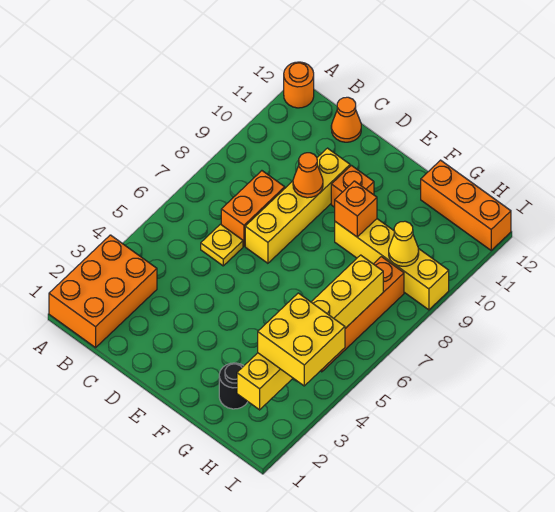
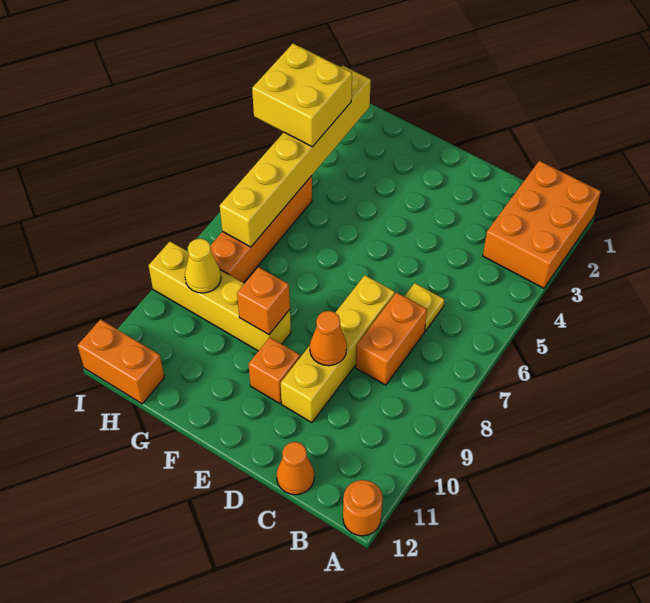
black round brick G2 level 1 -> none
orange brick G12:I12 level 1 -> orange brick H12:I12 level 1

